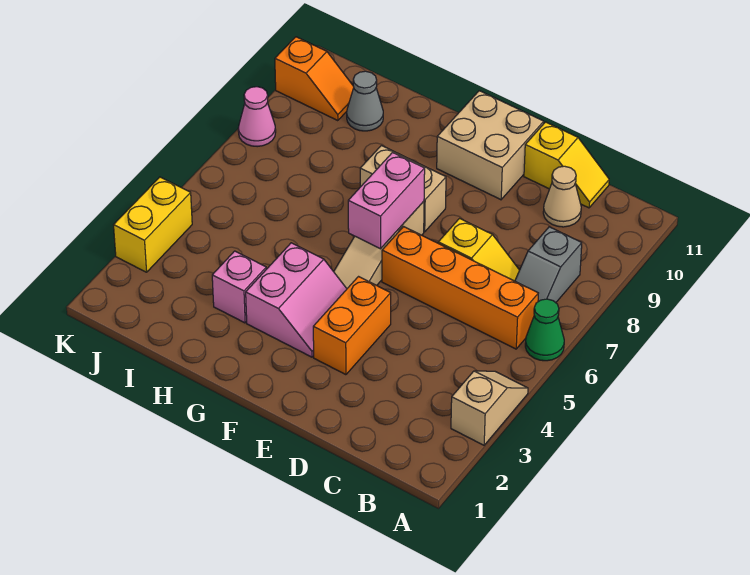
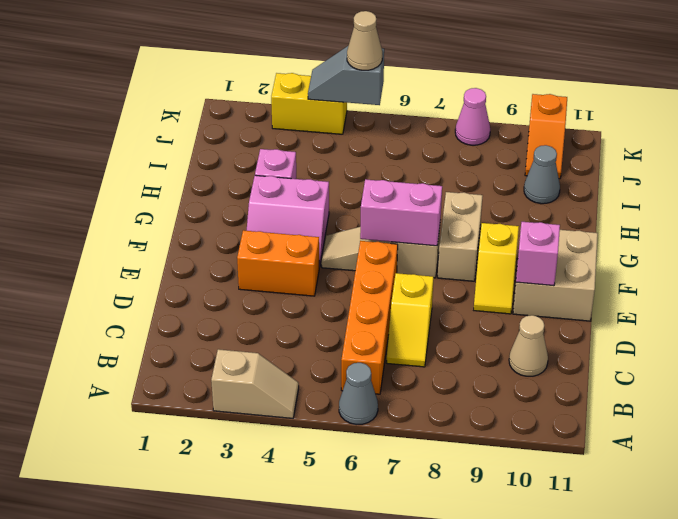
green cone A6 level 1 -> grey cone A6 level 1
grey slope B7:B8 level 1 top 8 -> grey slope K4:K5 level 2 top 5
yellow slope C11:D11 level 1 top D -> yellow slope E9:F9 level 1 top F
none -> pink brick E10 level 2
none -> tan cone K5 level 3

